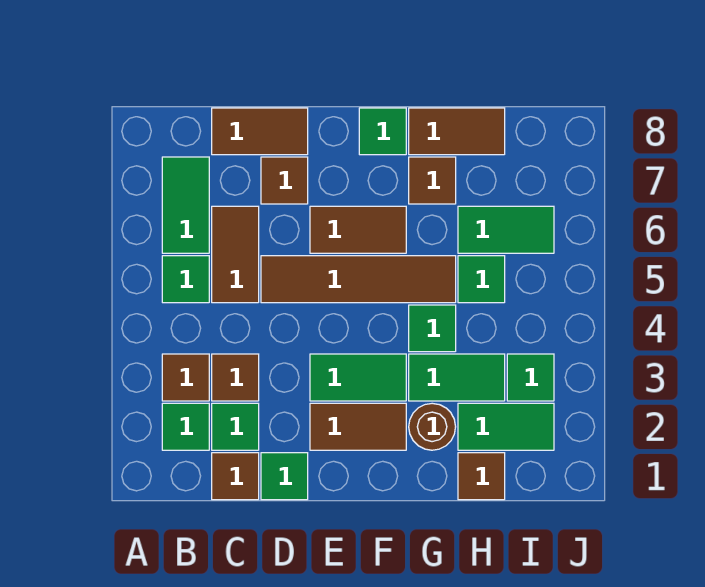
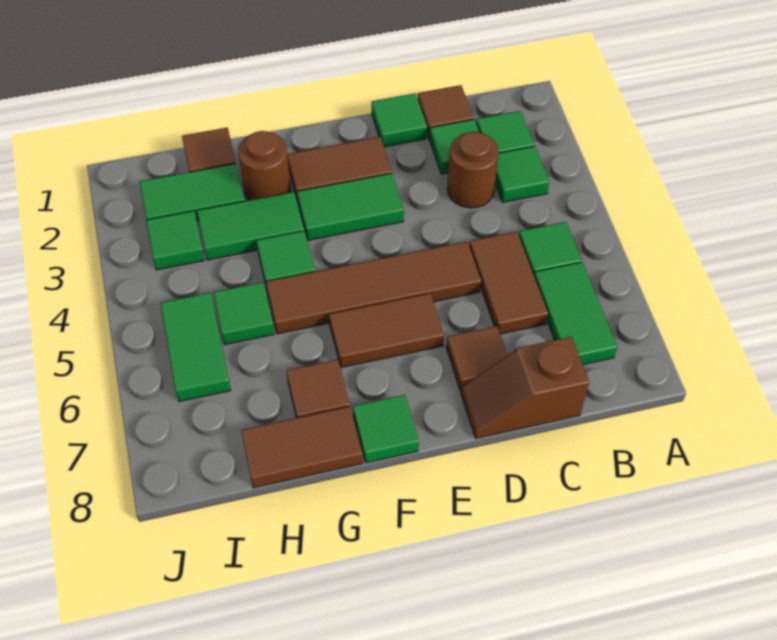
brown tile B3 level 1 -> green tile B3 level 1
brown tile C3 level 1 -> brown round brick C3 level 1
brown tile C8:D8 level 1 -> brown slope C8:D8 level 1 top C
green tile H6:I6 level 1 -> green tile I5:I6 level 1

